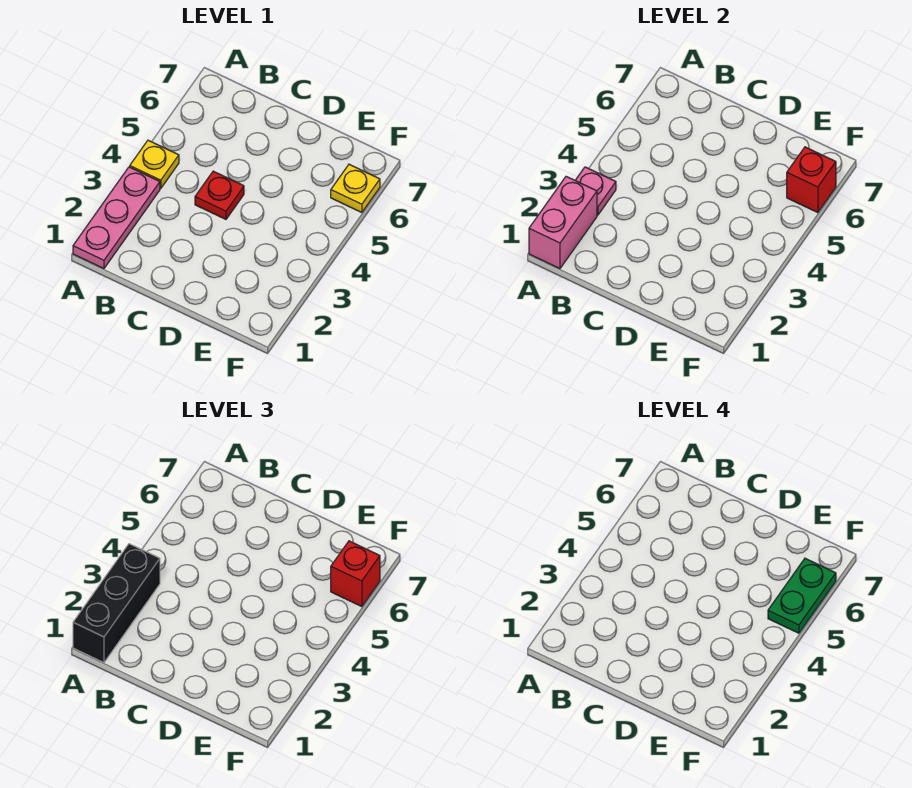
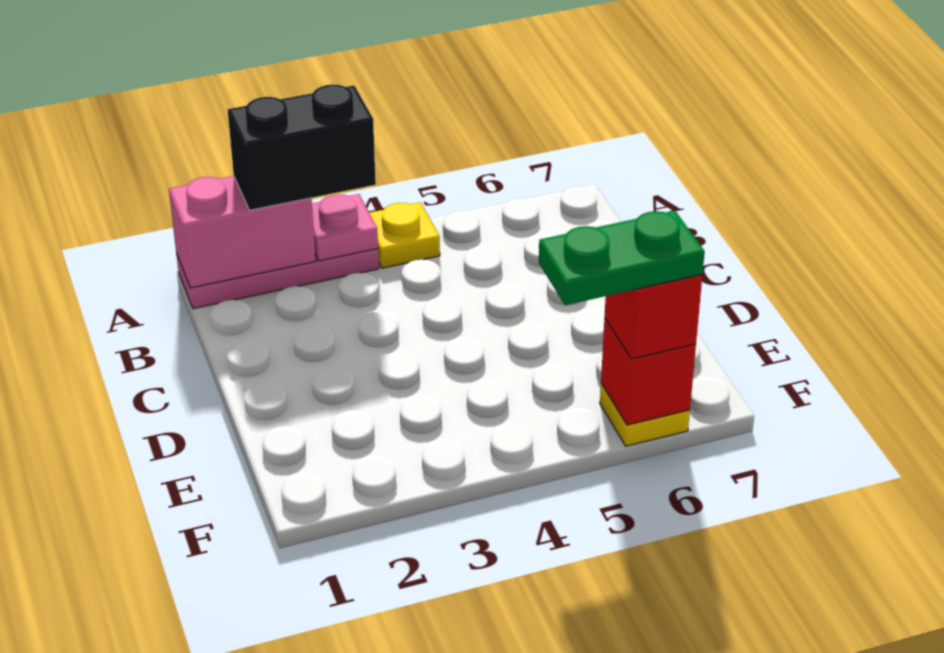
black brick A1:A3 level 3 -> black brick A2:A3 level 3
red plate C4 level 1 -> none

